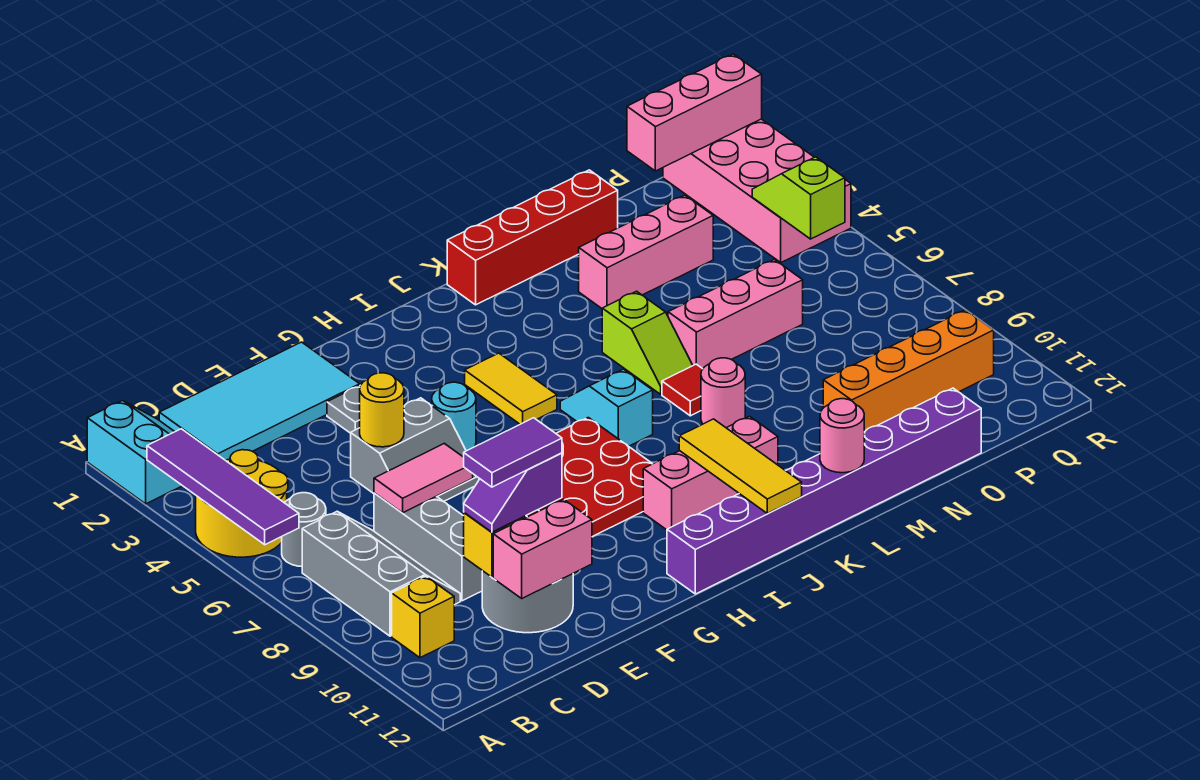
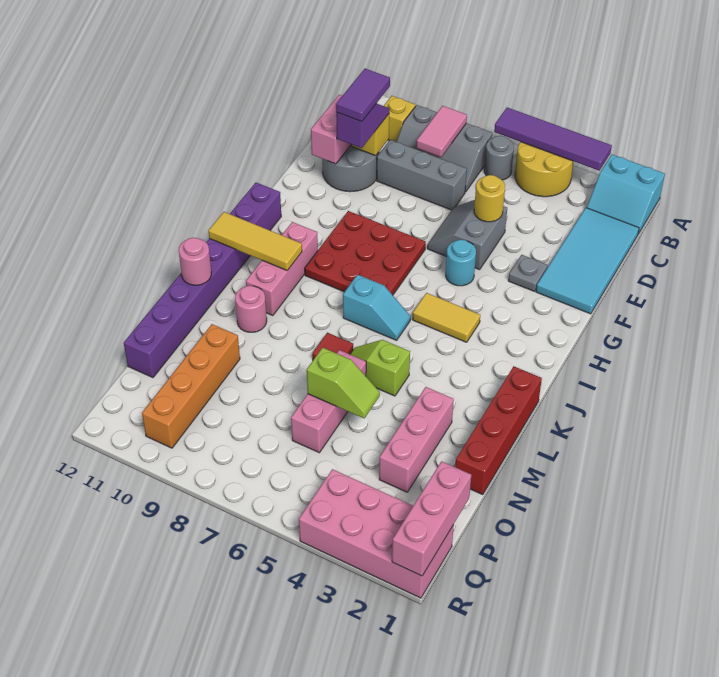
pink tile D7:E7 level 2 -> pink tile B8:C8 level 2
pink round brick L8 level 1 -> pink round brick L10 level 1
lime slope Q4:Q5 level 2 top 5 -> lime slope N5:N6 level 2 top 6

